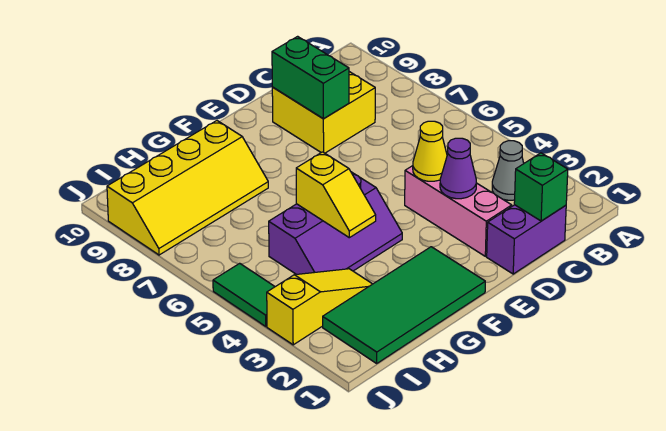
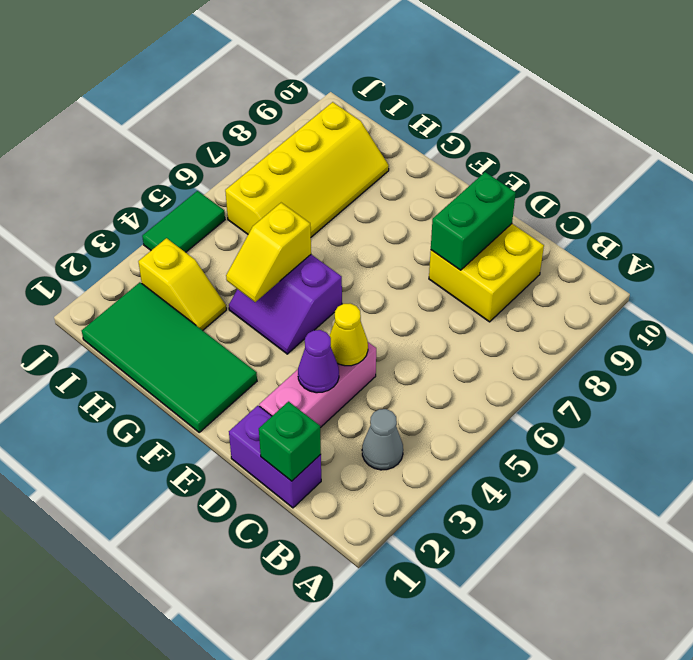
purple slope F4:H5 level 1 top 5 -> purple slope F4:G5 level 1 top 5
yellow slope G8:J9 level 1 top 9 -> yellow slope H6:I9 level 1 top I
yellow slope H3:J3 level 1 top J -> yellow slope H3:I3 level 1 top I

